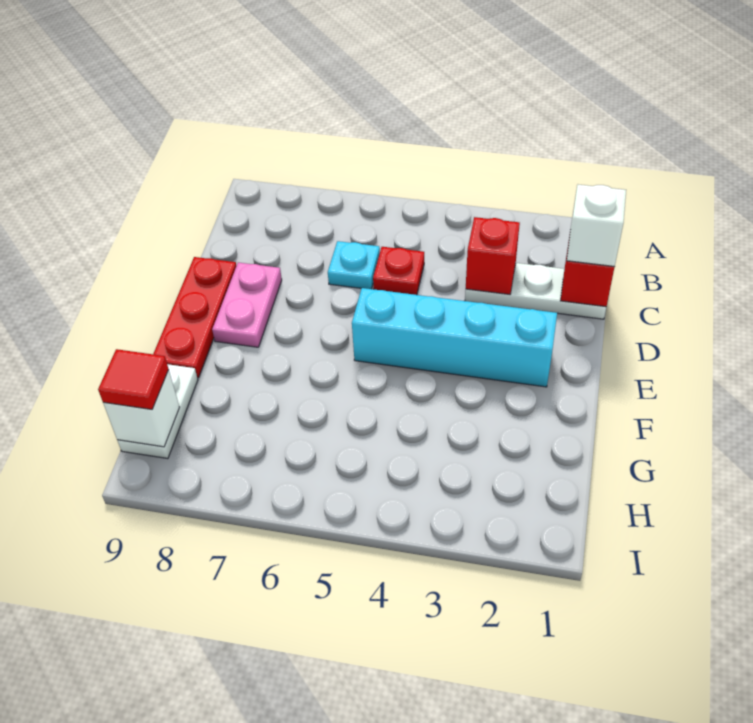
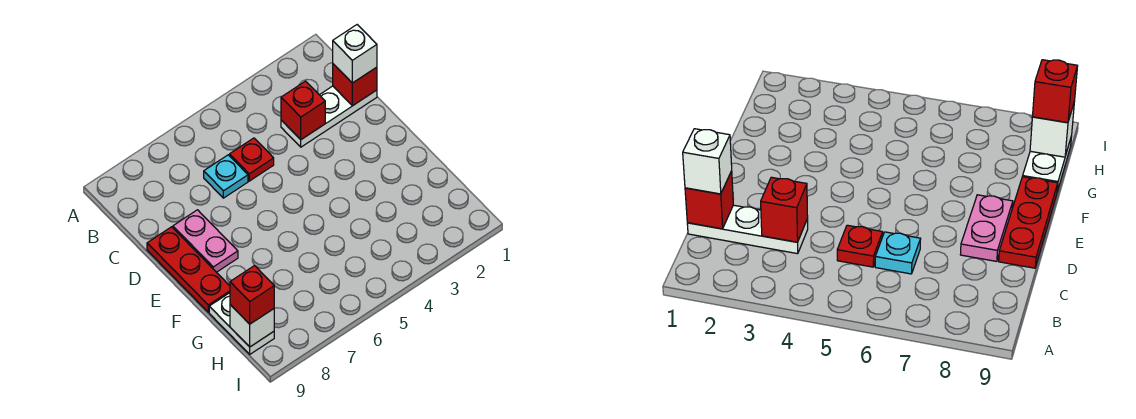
cyan brick E2:E5 level 1 -> none
red tile H9 level 3 -> red brick H9 level 3

